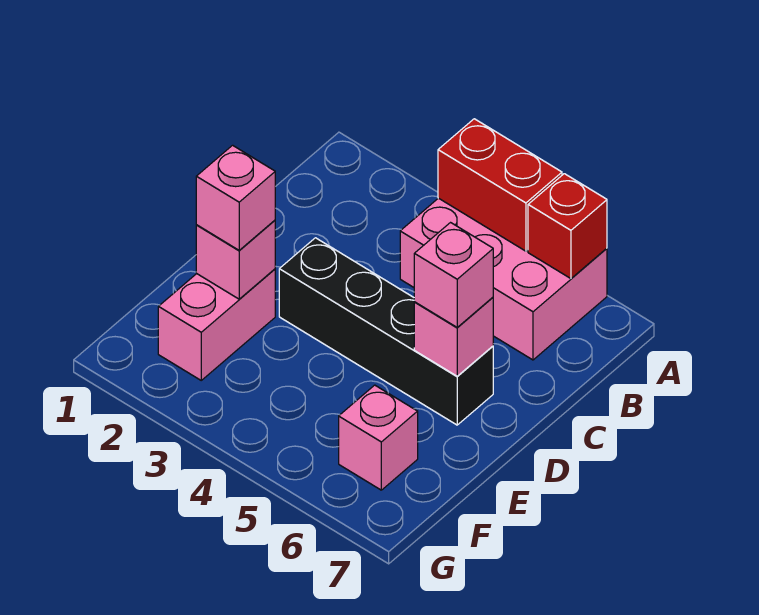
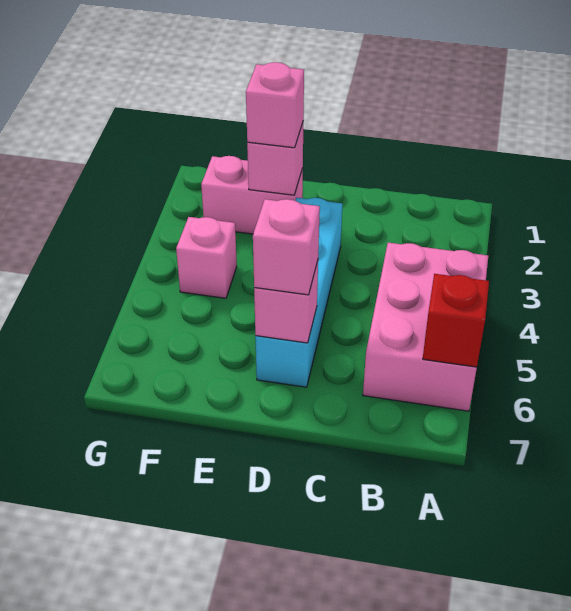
red brick A4:A5 level 2 -> none
black brick D3:D6 level 1 -> cyan brick D3:D6 level 1
pink brick F6 level 1 -> pink brick F4 level 1

